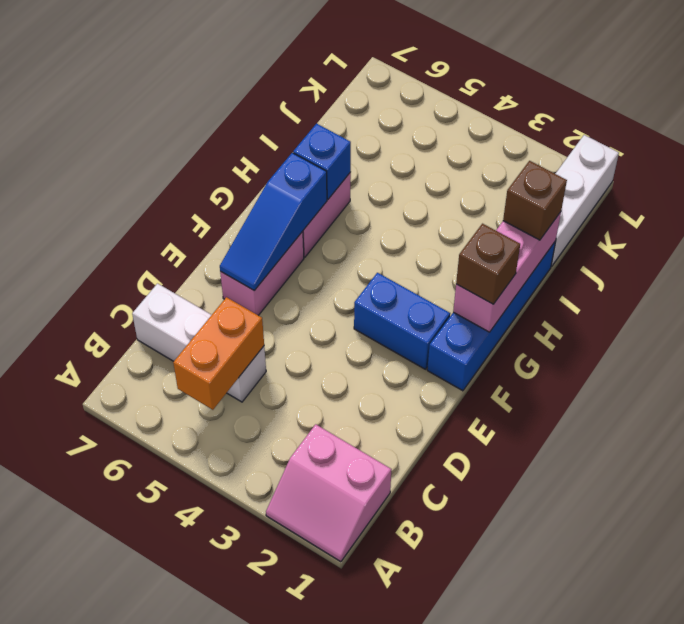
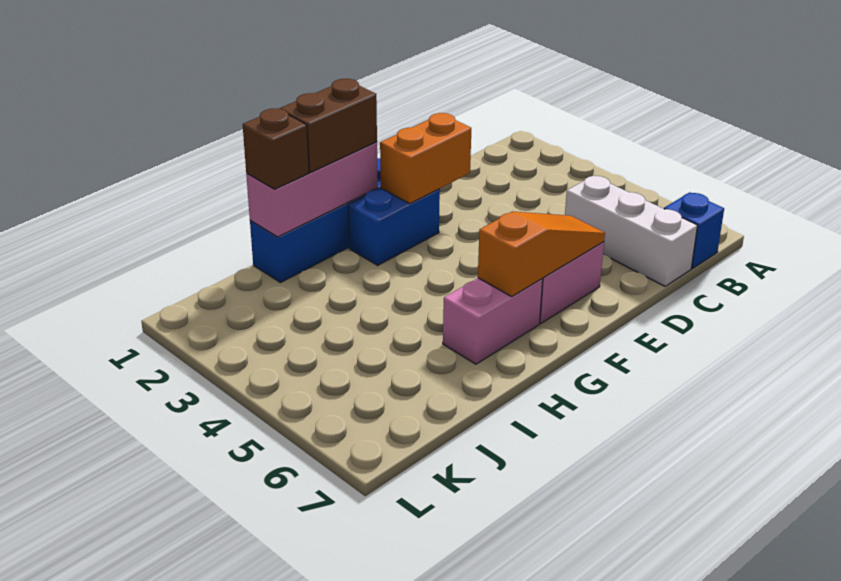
pink slope A1:B2 level 1 top B -> none
orange brick B5:C5 level 2 -> orange brick E2:F2 level 2
blue slope E6:G6 level 2 top G -> orange slope E6:G6 level 2 top G
blue brick F2:F3 level 1 -> blue brick F2:G2 level 1
brown brick G1 level 3 -> brown brick G1:H1 level 3
blue brick H6 level 2 -> blue brick B7 level 1
white brick J1:L1 level 1 -> none

